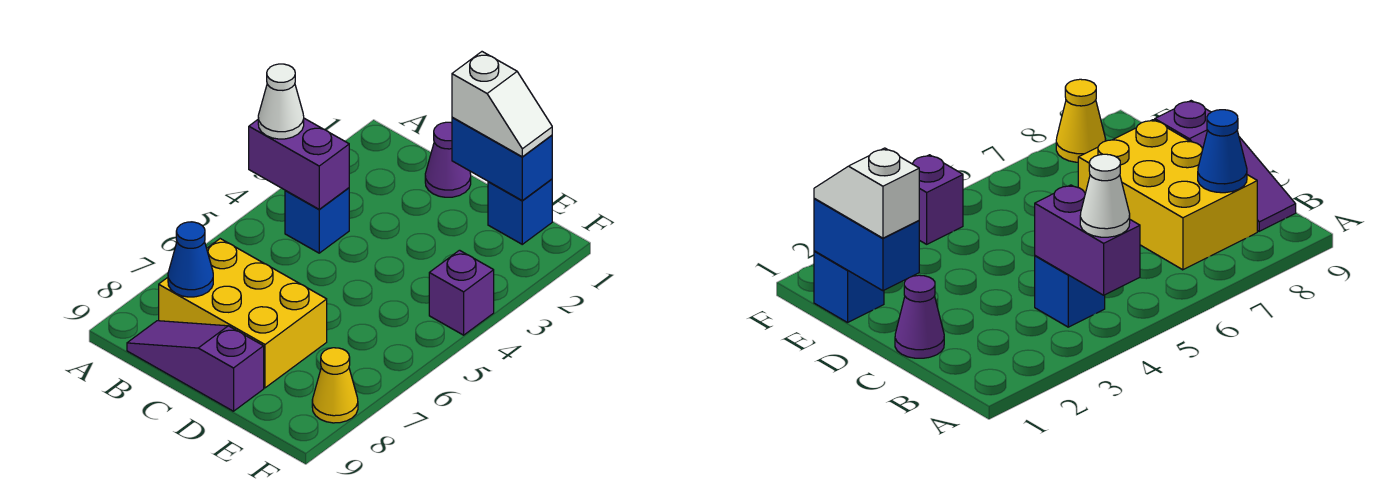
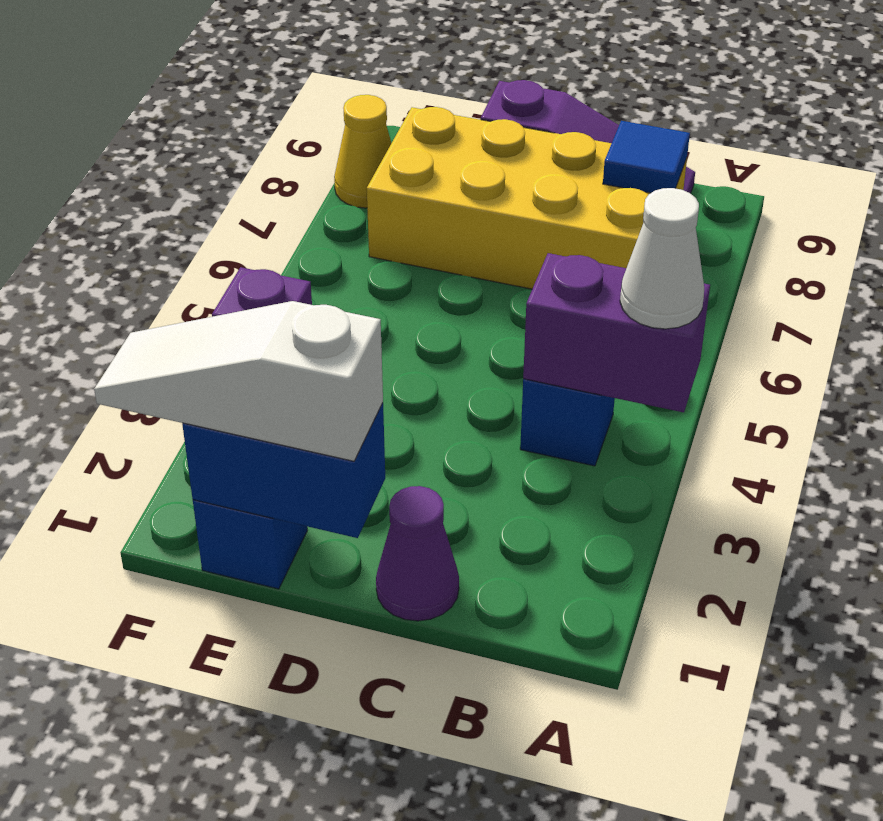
yellow brick B7:D8 level 1 -> yellow brick B7:E8 level 1
blue cone B8 level 2 -> blue tile B8 level 2
white slope D1:E1 level 3 top D -> white slope D1:F1 level 3 top D

